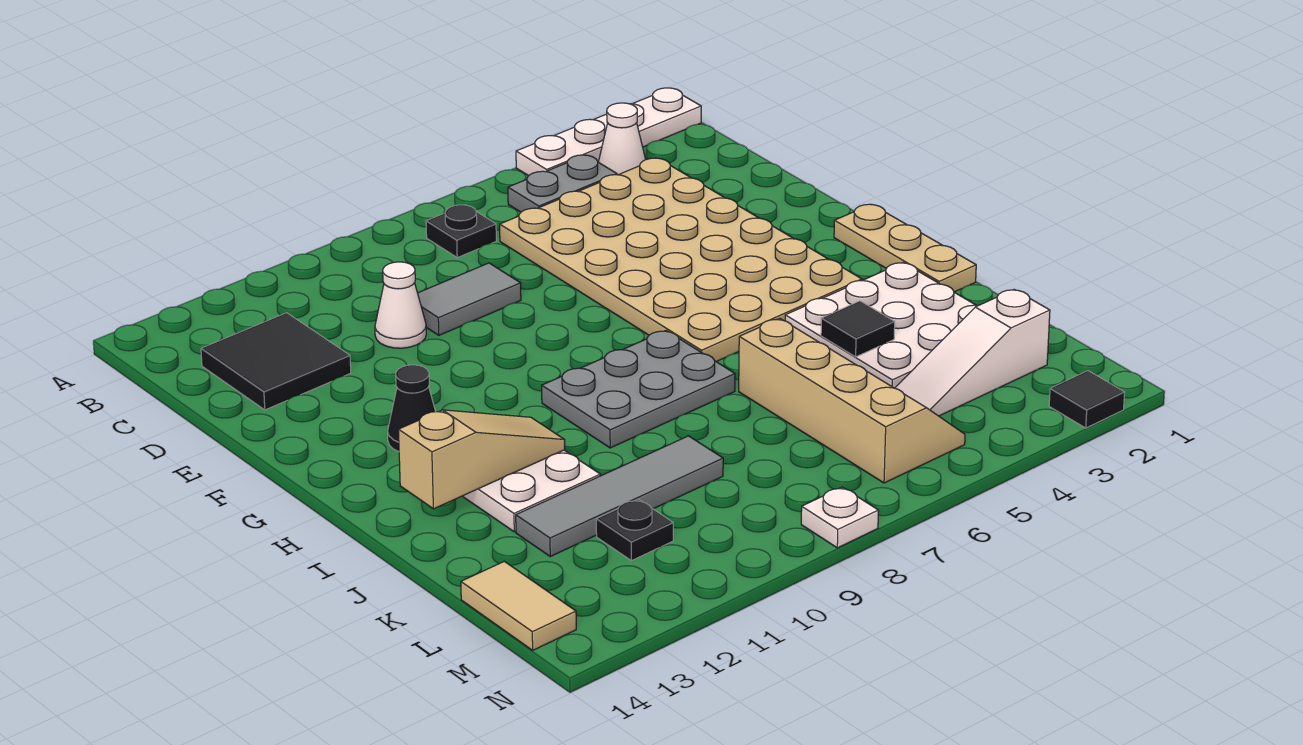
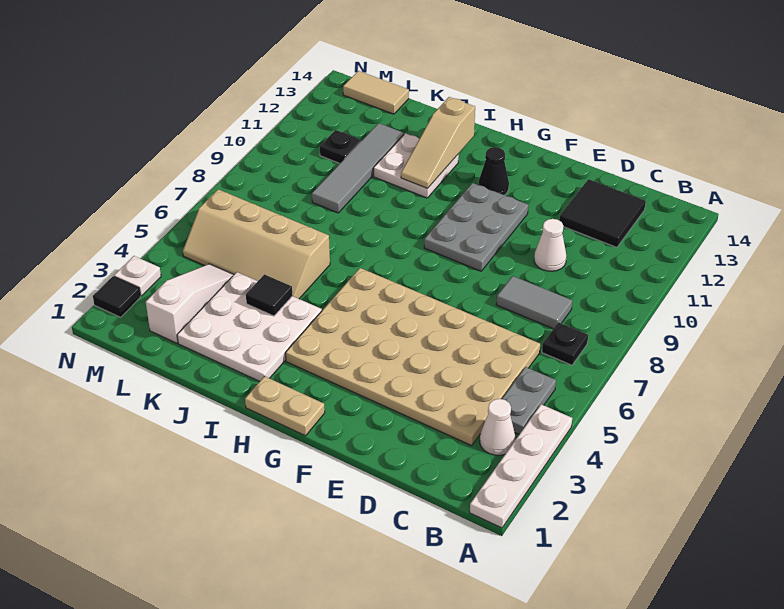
grey tile D8:D9 level 1 -> grey tile C8:D8 level 1
tan plate G1:I1 level 1 -> tan plate G1:H1 level 1
grey plate H7:I9 level 1 -> grey plate F9:G11 level 1
white plate N8 level 1 -> white plate N3 level 1

